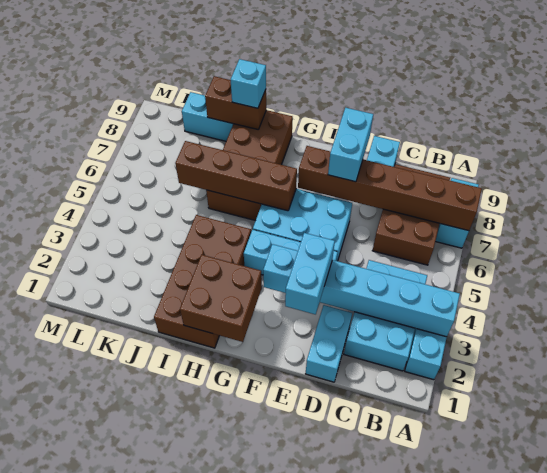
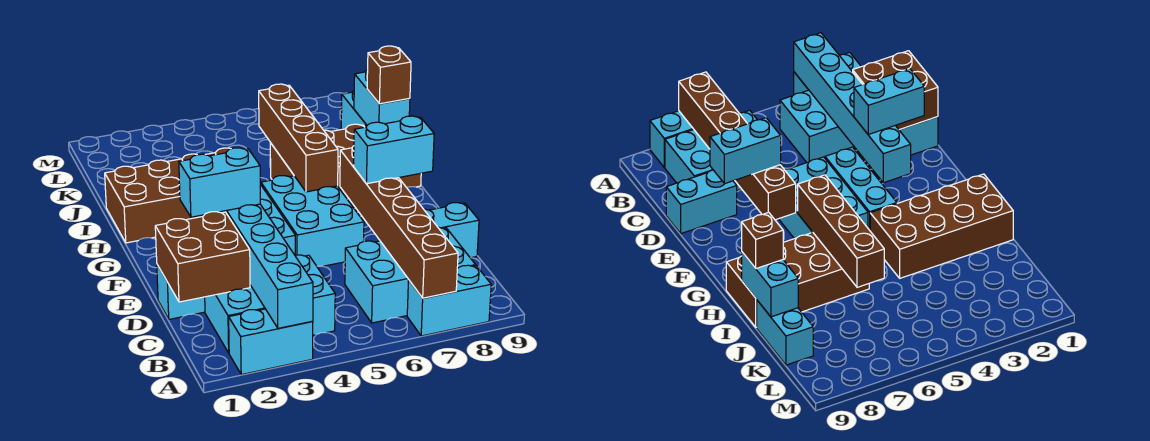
brown brick B6:C8 level 1 -> cyan brick B6:C8 level 1
brown brick G1:H2 level 2 -> brown brick C1:D2 level 2
brown brick I9:J9 level 2 -> cyan brick I9:J9 level 2
cyan brick I9 level 3 -> brown brick I9 level 3

